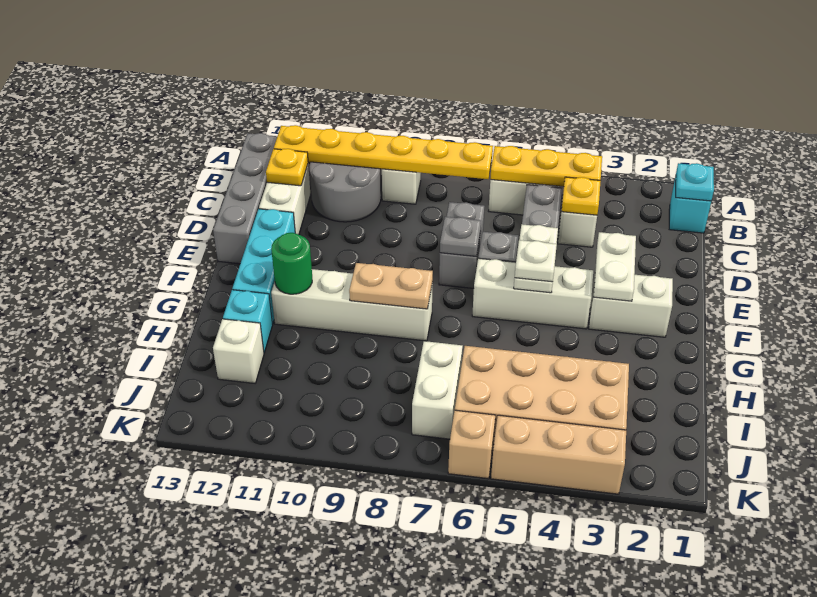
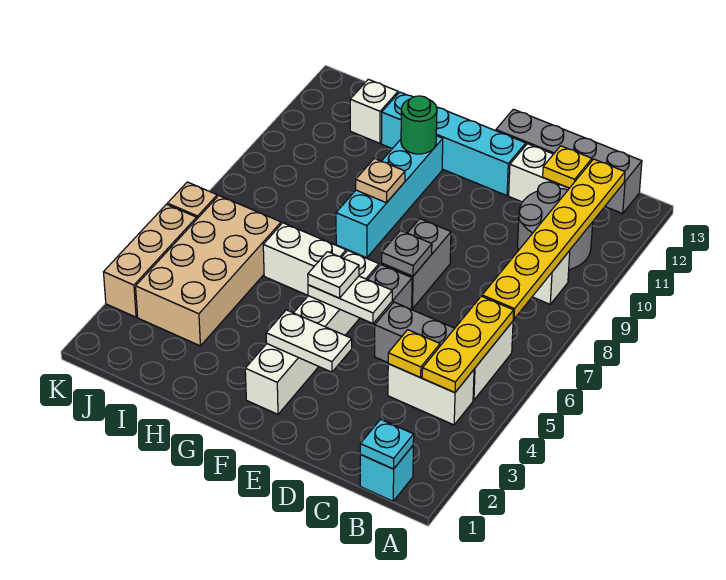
grey brick D7:E7 level 1 -> grey brick E7:E8 level 1
white brick G8:G11 level 1 -> cyan brick G8:G11 level 1
tan plate G8:G9 level 2 -> tan plate G9 level 2
white brick I7:J7 level 1 -> white brick G6:H6 level 1

